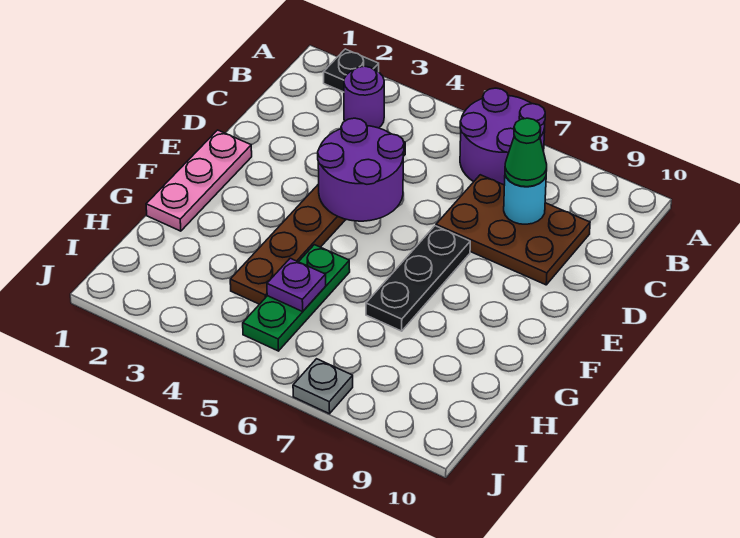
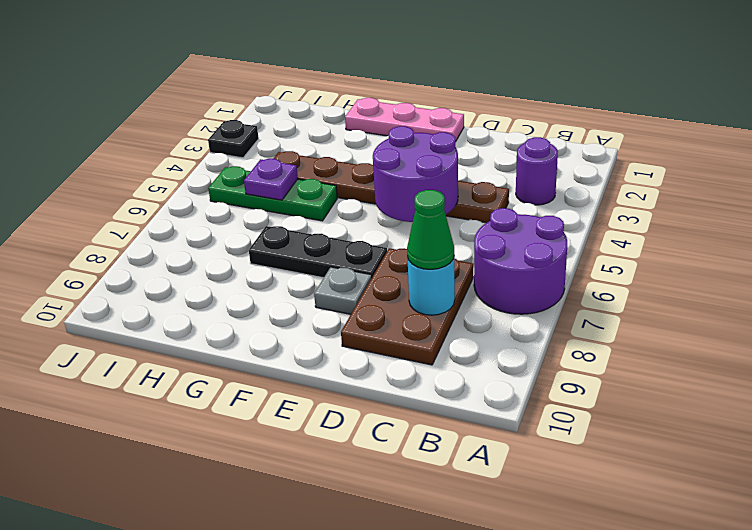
black plate A2 level 1 -> black plate J3 level 1
grey plate J7 level 1 -> grey plate E8 level 1

